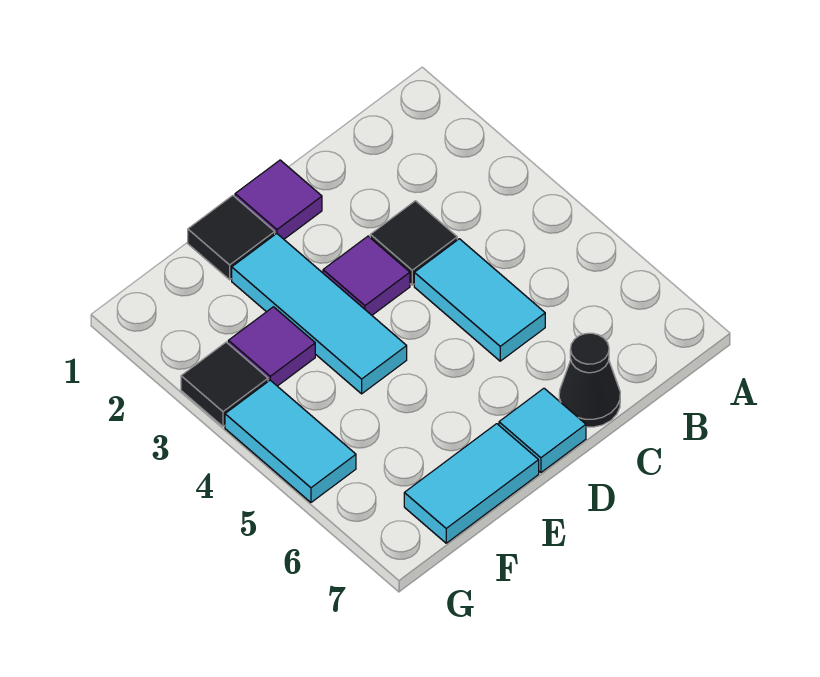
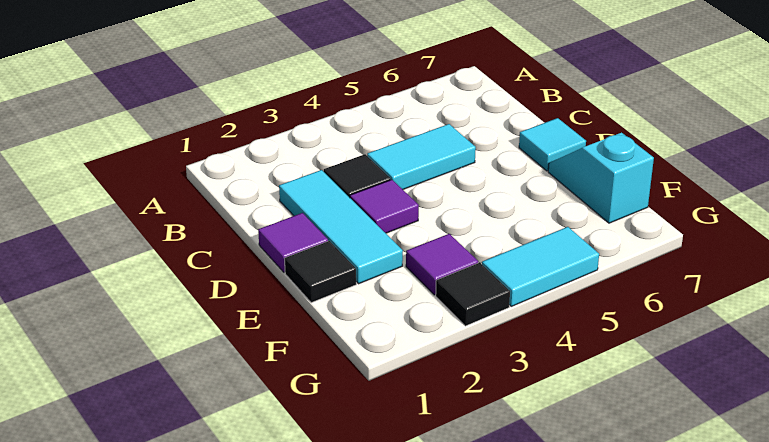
black cone C7 level 1 -> none
cyan tile E2:E4 level 1 -> cyan tile C2:E2 level 1
cyan tile E7:F7 level 1 -> cyan slope E7:F7 level 1 top F

